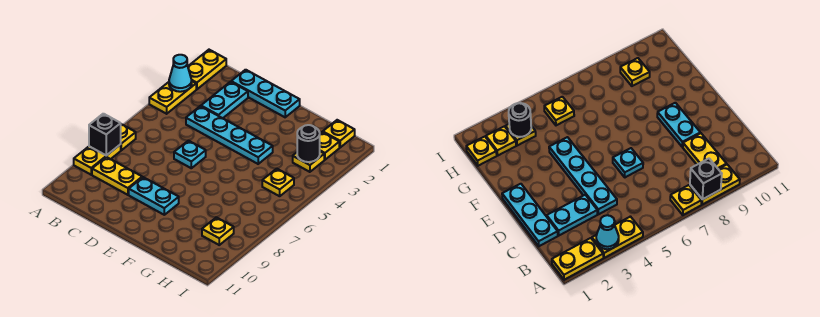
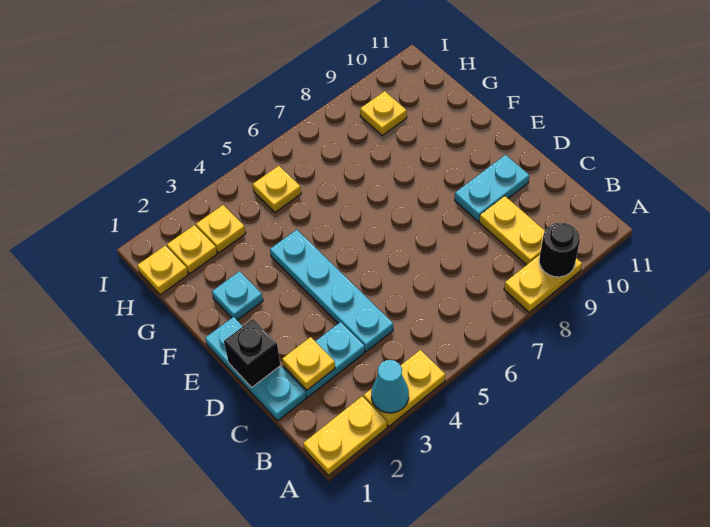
yellow plate A7 level 1 -> yellow plate C2 level 2
black brick A8 level 2 -> black brick D1 level 2
cyan plate D6 level 1 -> cyan plate F2 level 1
cyan plate D9:E9 level 1 -> cyan plate D9:D10 level 1
black round brick H3 level 2 -> black round brick A9 level 2

